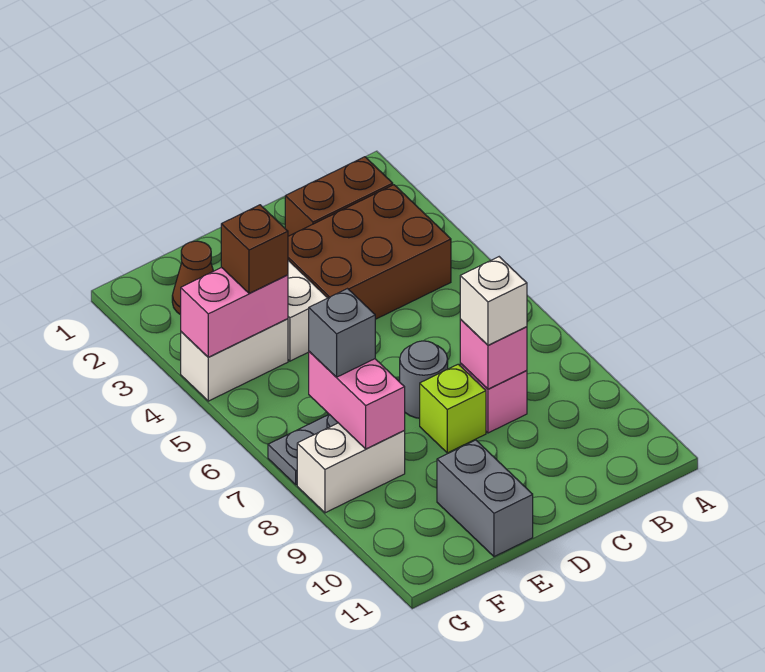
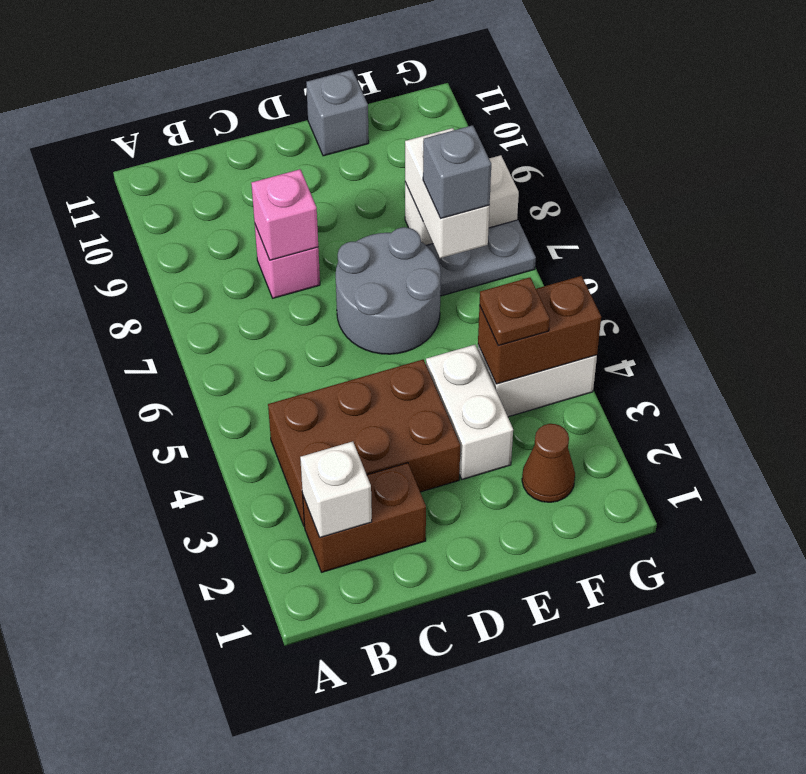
white brick C8 level 3 -> white brick B2 level 2
grey round brick D7 level 1 -> grey round brick D6:E7 level 1
lime brick D8 level 1 -> none
grey brick E10:E11 level 1 -> grey brick E11 level 1
pink brick F4:G4 level 2 -> brown brick F4:G4 level 2
brown brick F4 level 3 -> brown plate F4 level 3
pink brick F7:F8 level 2 -> white brick F7:F8 level 2

